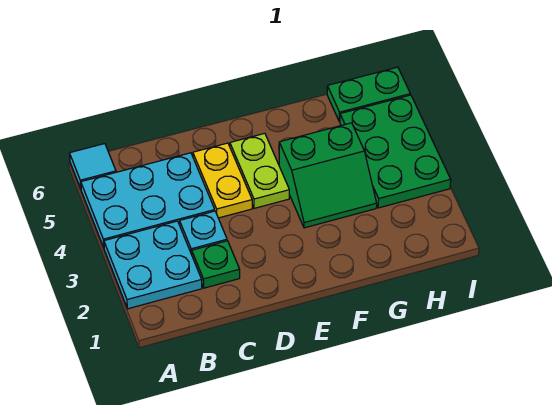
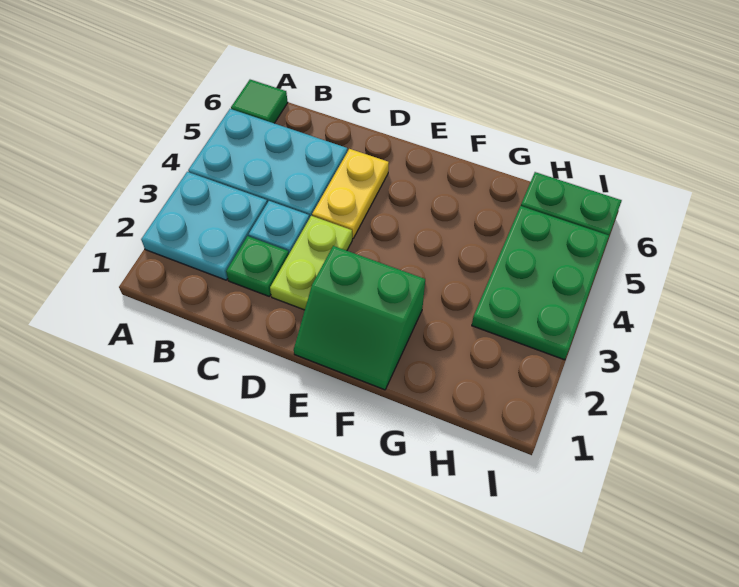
cyan tile A6 level 1 -> green tile A6 level 1
lime plate E4:E5 level 1 -> lime plate D2:D3 level 1
green slope F3:G4 level 1 top 4 -> green slope E1:F2 level 1 top 2

